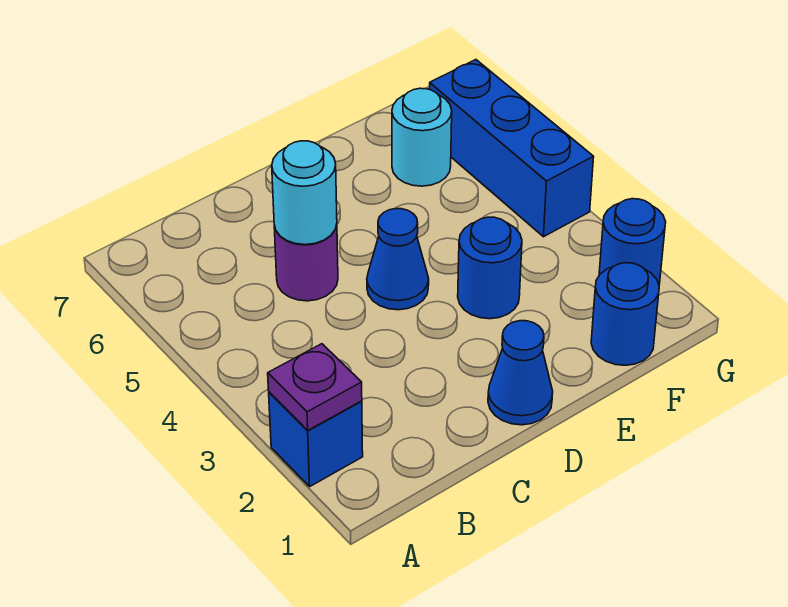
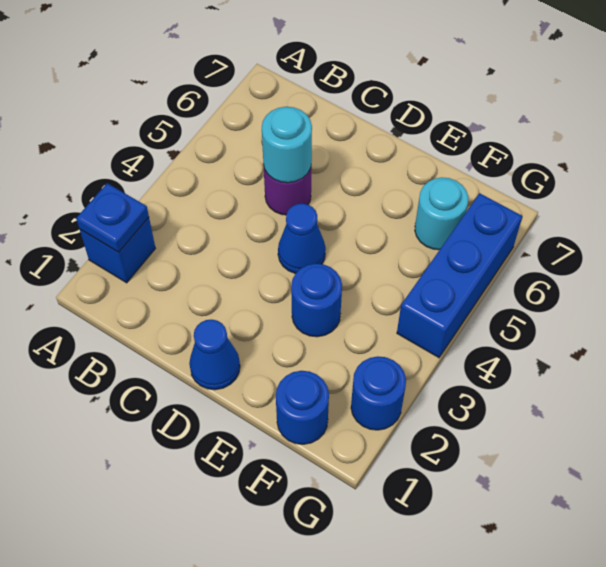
purple plate A2 level 2 -> blue plate A2 level 2

